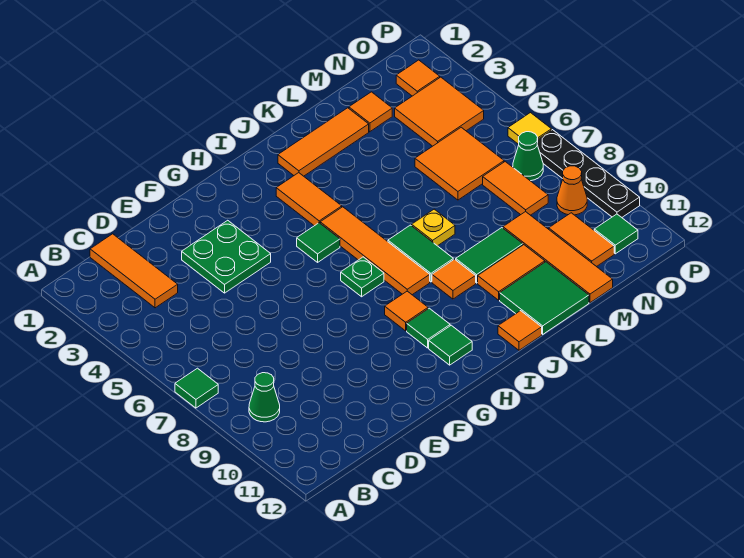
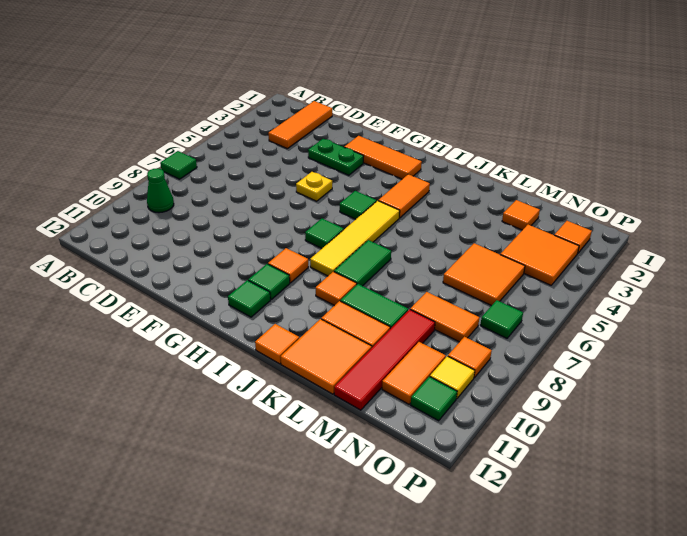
green plate E3:F4 level 1 -> green plate E3:F3 level 1
green plate H7 level 1 -> green tile H7 level 1
orange tile I5:I8 level 1 -> yellow tile I5:I8 level 1
orange tile J2:L2 level 1 -> orange tile F2:H2 level 1
yellow plate K7 level 1 -> yellow plate F5 level 1
green tile K11:L12 level 1 -> orange tile K11:L12 level 1
orange tile M9:M12 level 1 -> red tile M9:M12 level 1
orange tile N7:N8 level 1 -> orange tile M8:N8 level 1
green cone O7 level 1 -> green tile O7 level 1
orange cone O9 level 1 -> orange tile O9 level 1
yellow tile P6 level 1 -> yellow tile O10 level 1
black plate P7:P10 level 1 -> none

